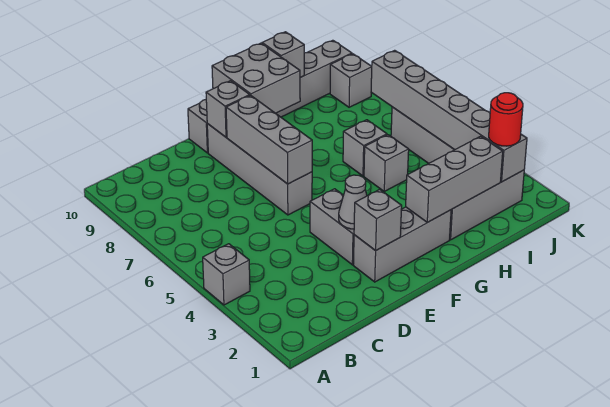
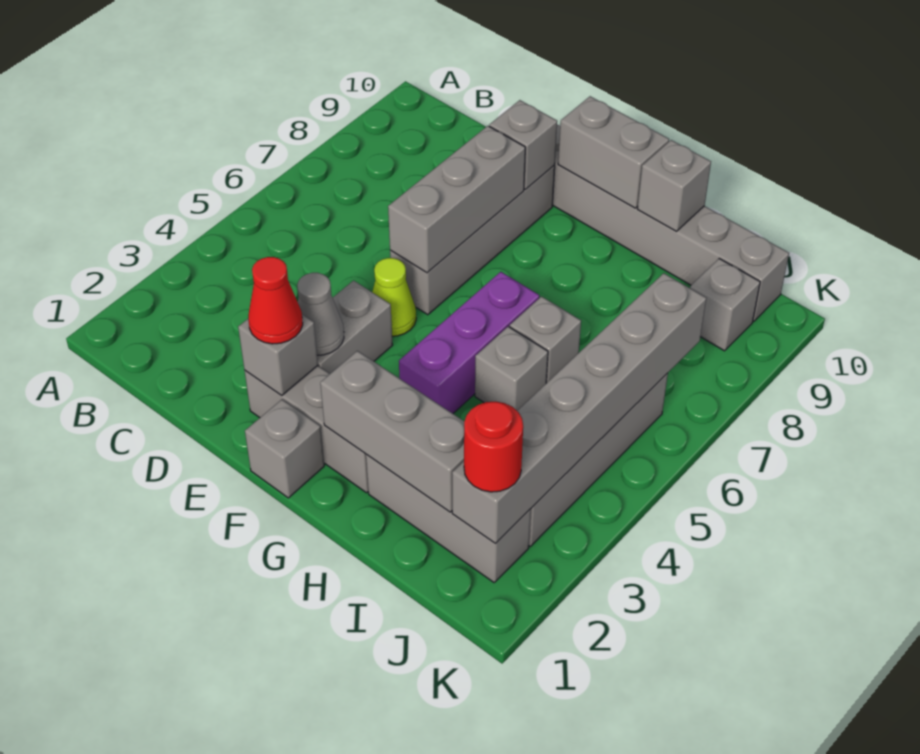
grey brick A4 level 1 -> grey brick F1 level 1
none -> red cone E2 level 3
none -> lime cone E5 level 1
grey brick F9:G10 level 2 -> grey brick F10:G10 level 2
none -> purple brick G4:G6 level 1

